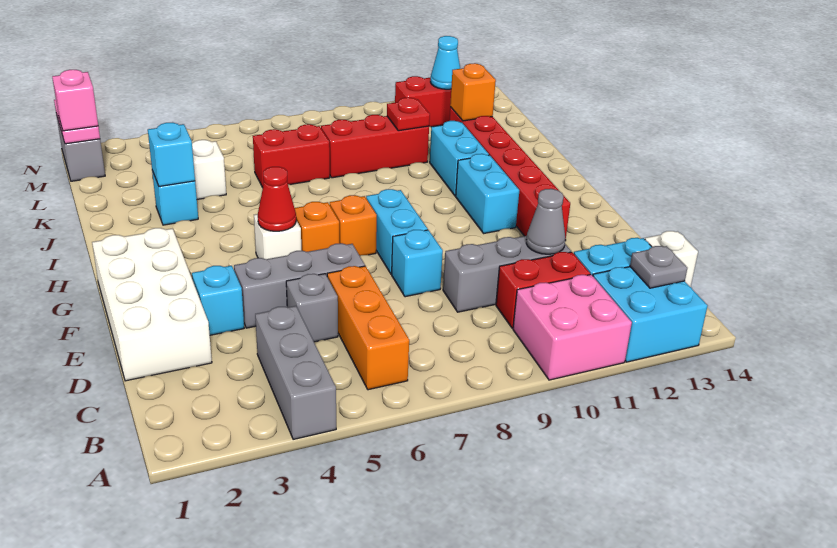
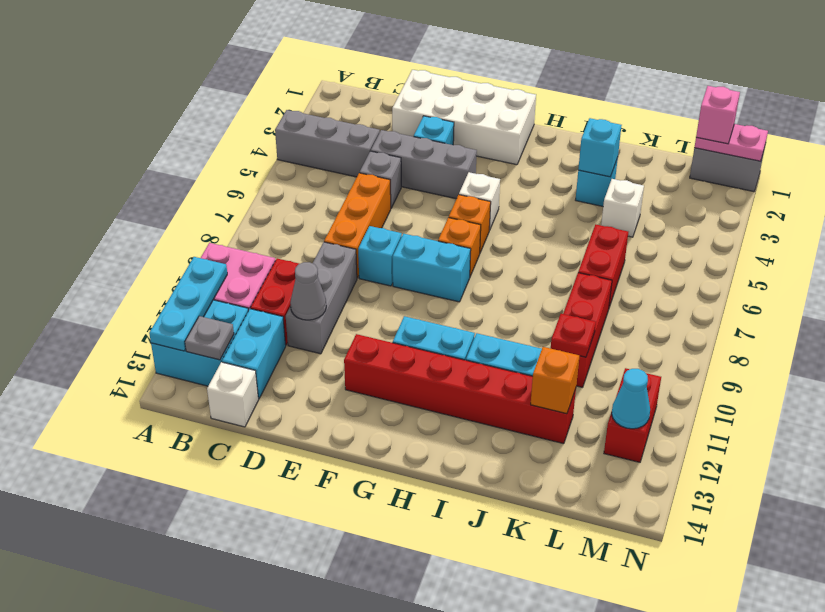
none -> cyan plate A11:A13 level 2
orange brick B6:D6 level 1 -> orange brick D6:D8 level 1
grey brick E4:E6 level 1 -> grey brick D4:F4 level 1
red cone G5 level 2 -> none

